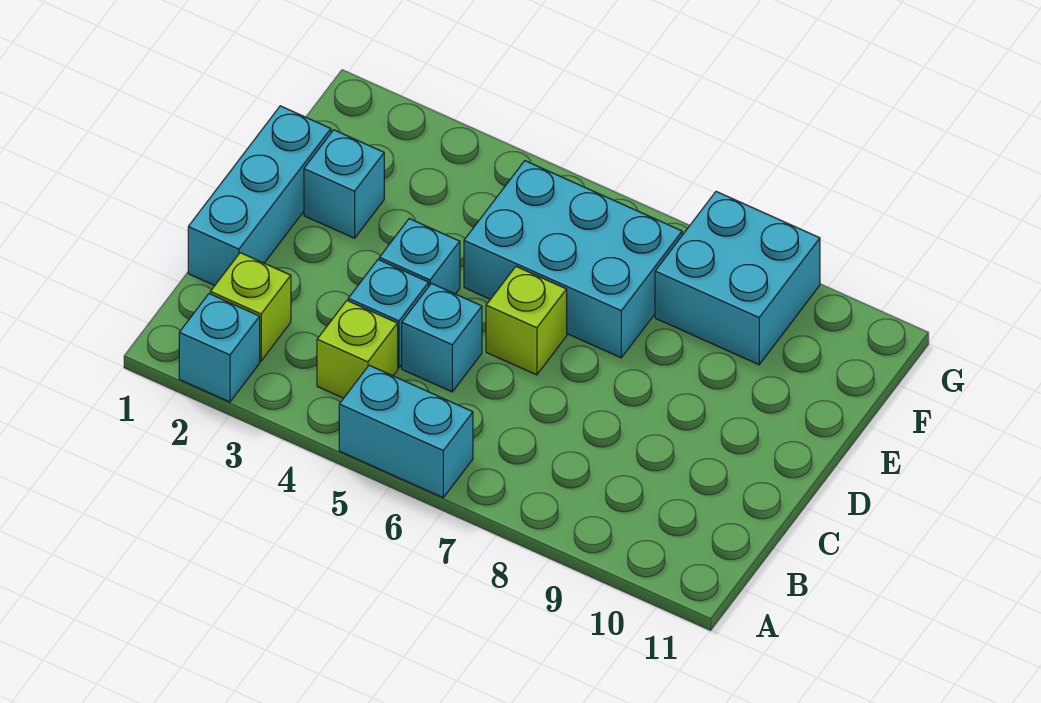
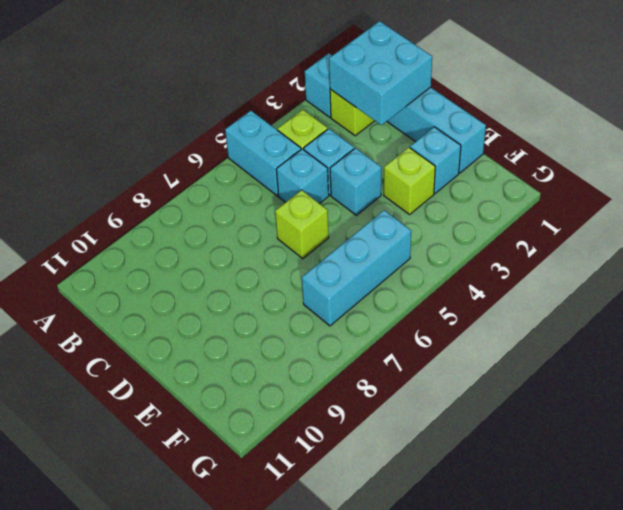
cyan brick A5:A6 level 1 -> cyan brick A5:B5 level 1
none -> lime brick E3 level 1
cyan brick E5:F7 level 1 -> cyan brick F5:F7 level 1
cyan brick F8:G9 level 1 -> cyan brick B1:C2 level 2

